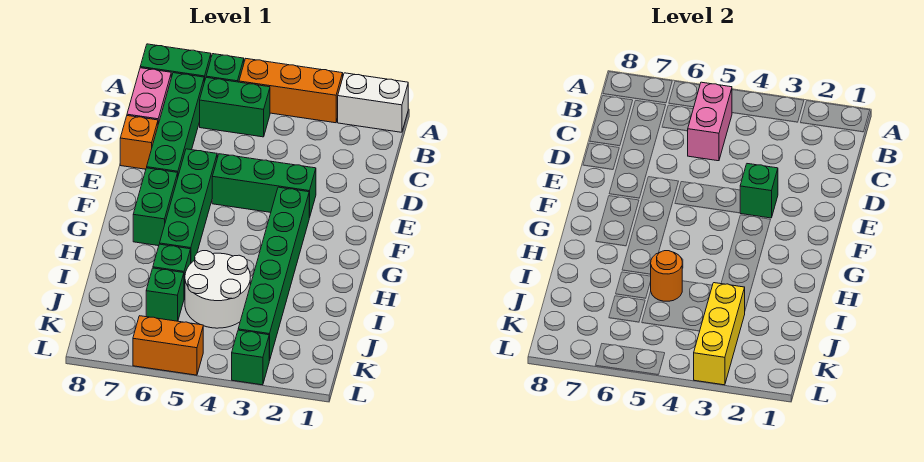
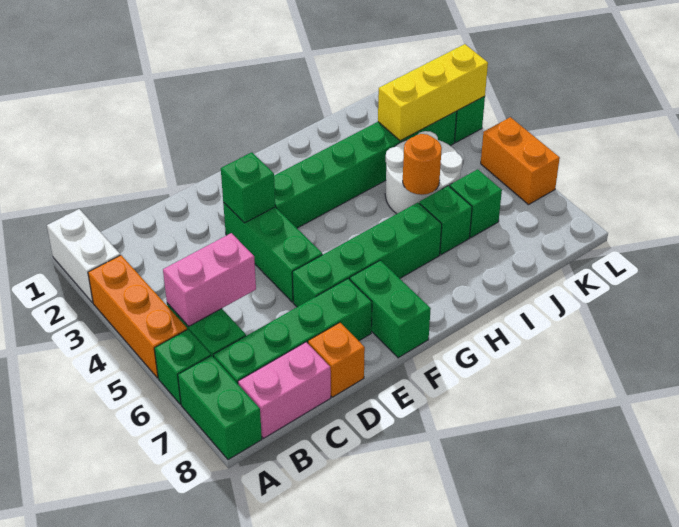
green brick F7:G7 level 1 -> green brick F7:F8 level 1

